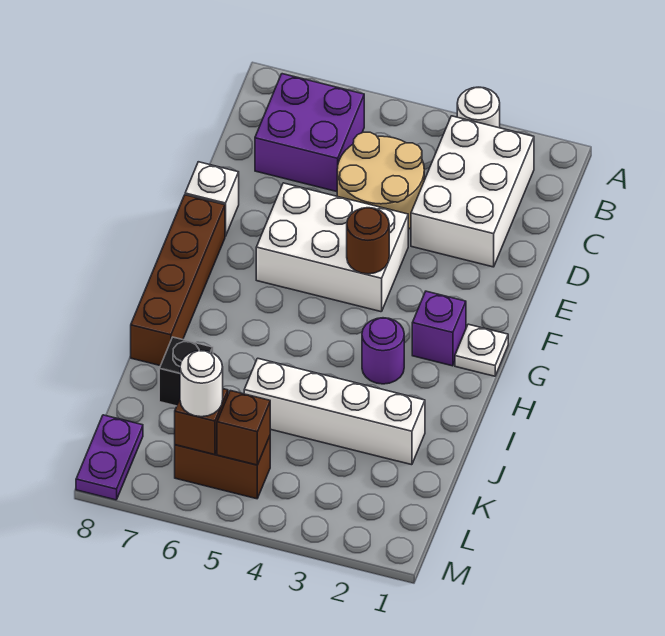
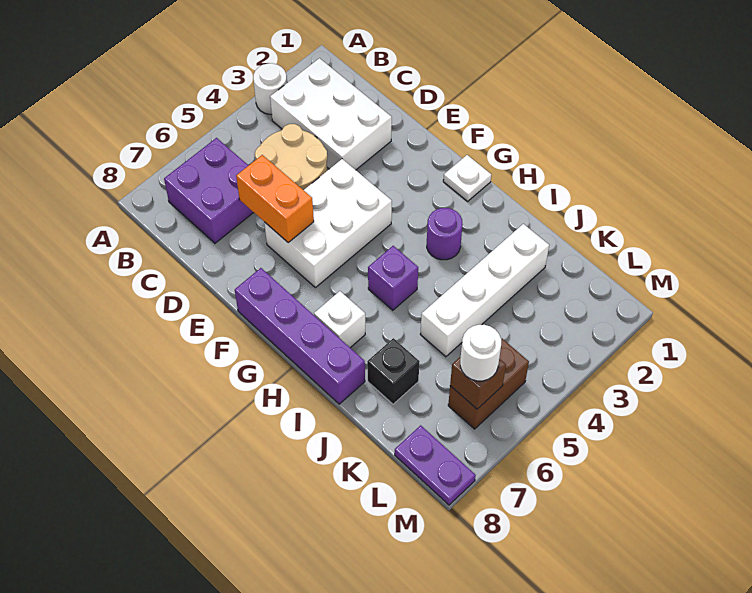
none -> orange brick D6:E6 level 2
white brick E8 level 1 -> white brick H7 level 1
brown round brick F4 level 2 -> none
brown brick F8:I8 level 1 -> purple brick F8:I8 level 1
purple brick G2 level 1 -> purple brick H5 level 1
brown brick L5 level 2 -> none

